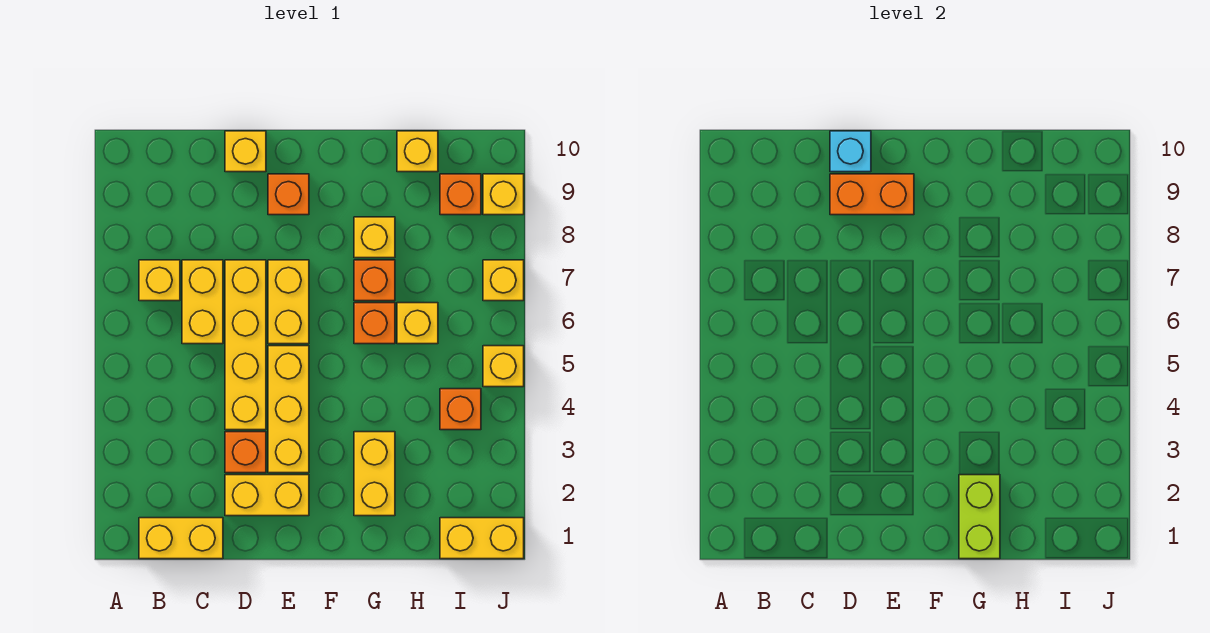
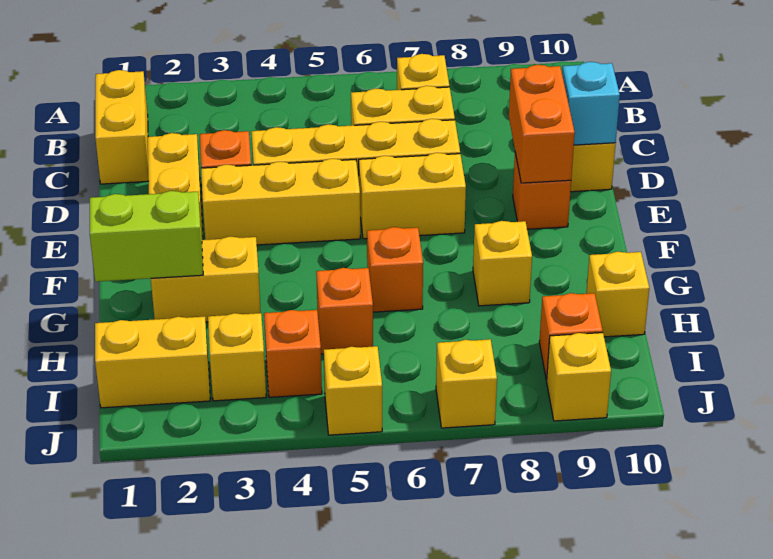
orange brick G7 level 1 -> orange brick H5 level 1
yellow brick H6 level 1 -> yellow brick I3 level 1
yellow brick I1:J1 level 1 -> yellow brick I1:I2 level 1

